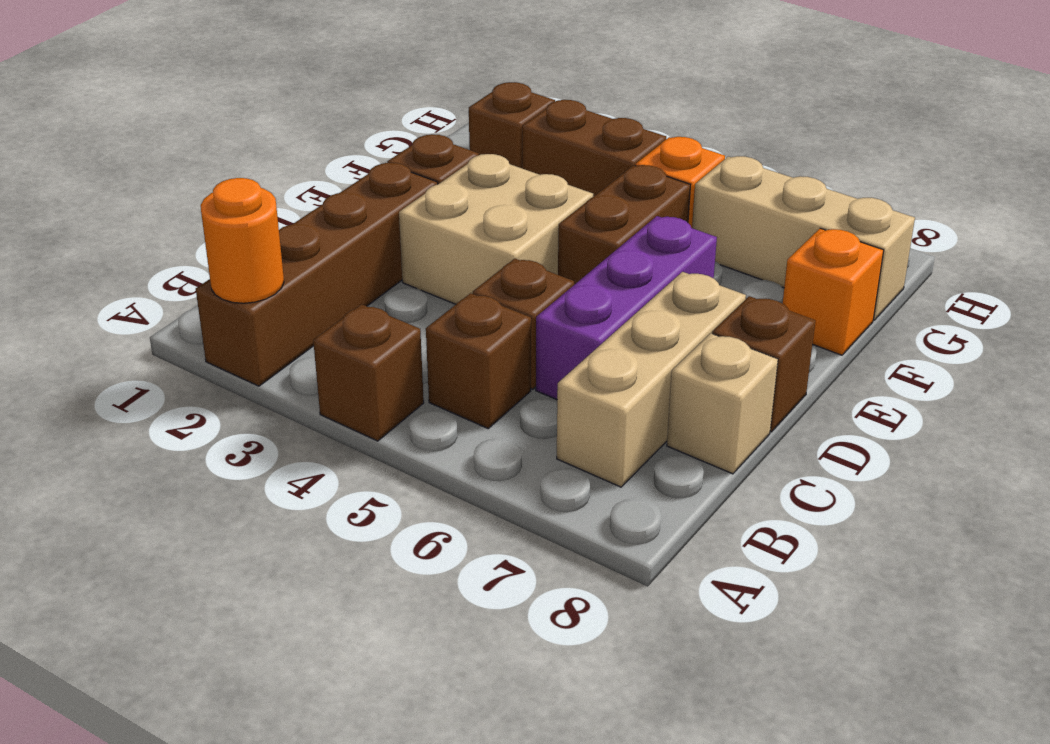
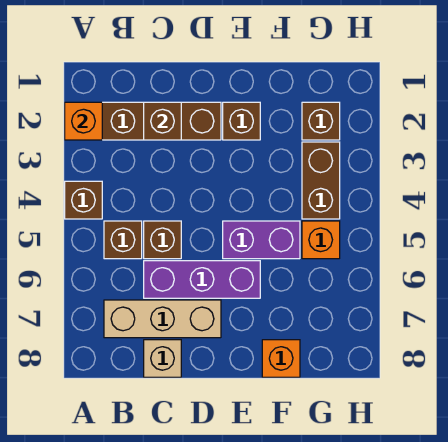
orange round brick A2 level 2 -> orange brick A2 level 2
tan brick D3:E4 level 1 -> none
brown brick D8 level 1 -> brown brick C2 level 2
brown brick E5:F5 level 1 -> purple brick E5:F5 level 1
tan brick G6:G8 level 1 -> none

